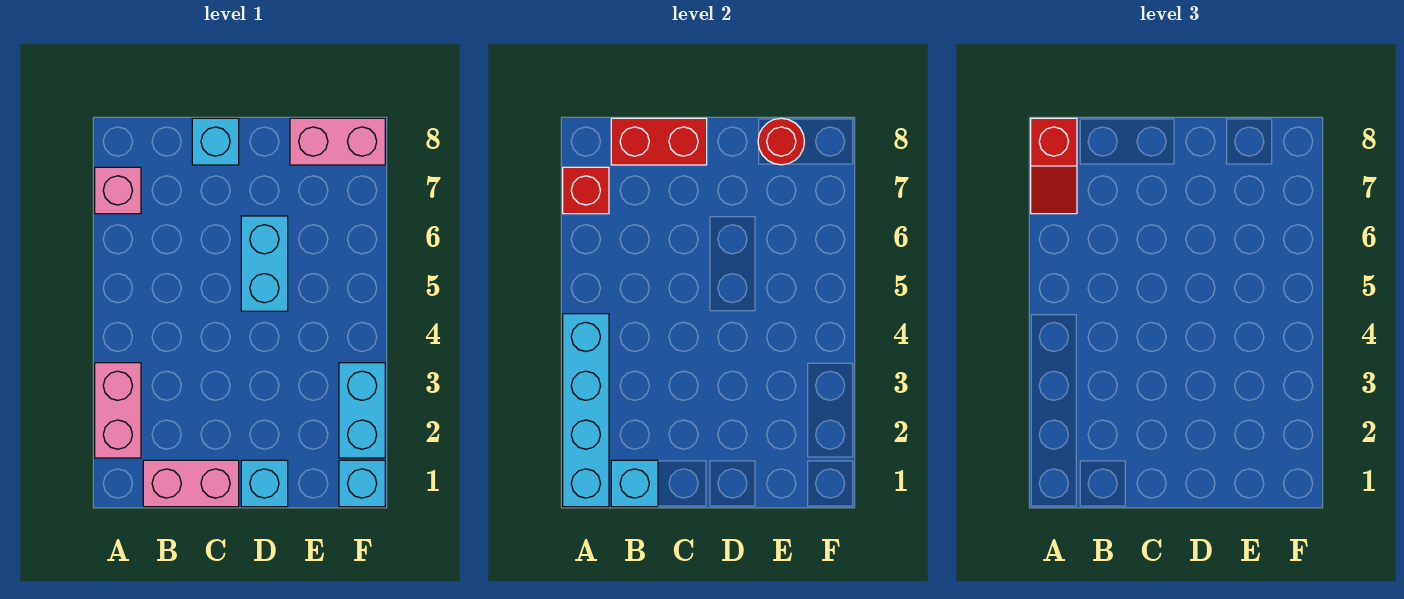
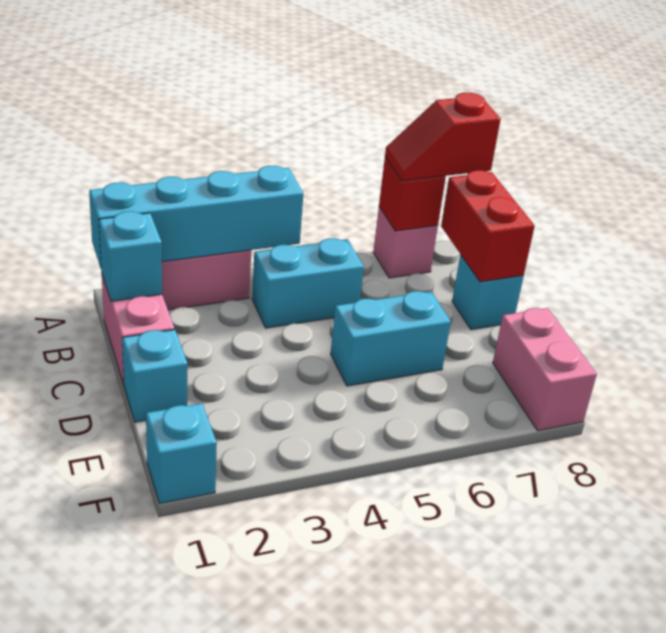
red round brick E8 level 2 -> none
cyan brick F2:F3 level 1 -> cyan brick B4:B5 level 1

